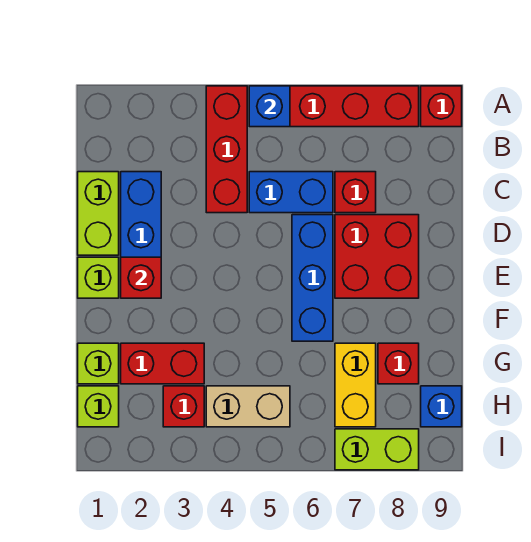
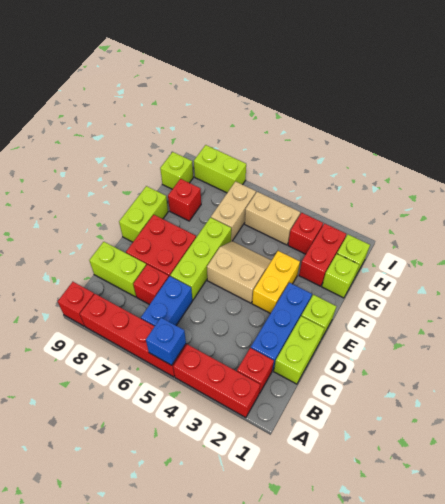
red brick A4:C4 level 1 -> red brick A2:A4 level 1
blue brick C5:C6 level 1 -> blue brick B6:C6 level 1
none -> lime brick C8:C9 level 1
blue brick D6:F6 level 1 -> lime brick D6:F6 level 1
red brick E2 level 2 -> red brick B2 level 1
none -> tan slope E4:F5 level 1 top E
none -> lime brick E9:F9 level 1
red brick G2:G3 level 1 -> red brick G2:H2 level 1
none -> tan brick G6:H6 level 1
yellow brick G7:H7 level 1 -> yellow brick E3:F3 level 1
blue brick H9 level 1 -> lime brick H9 level 1

